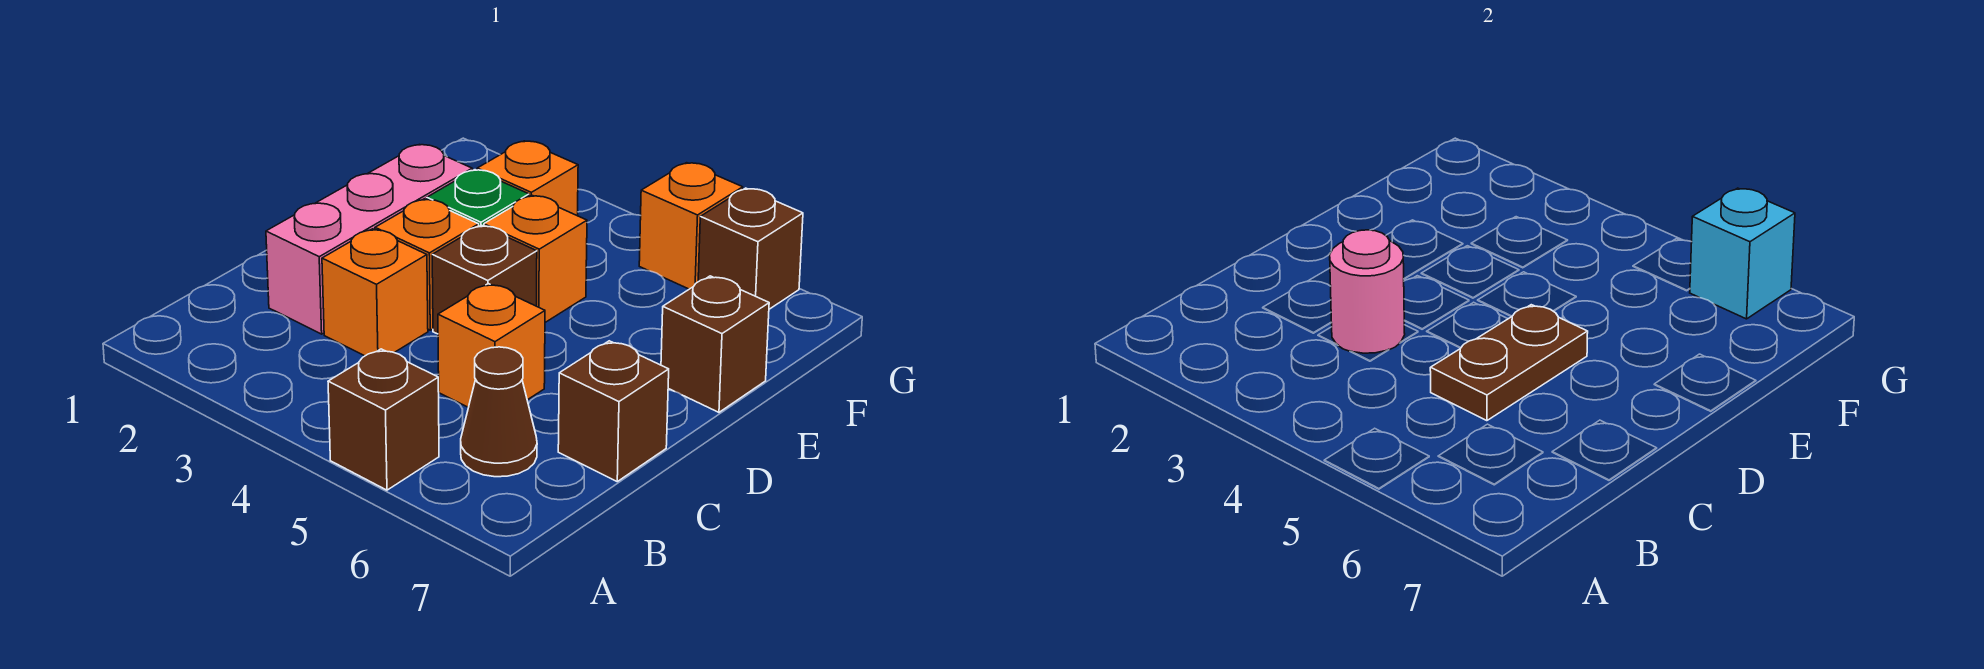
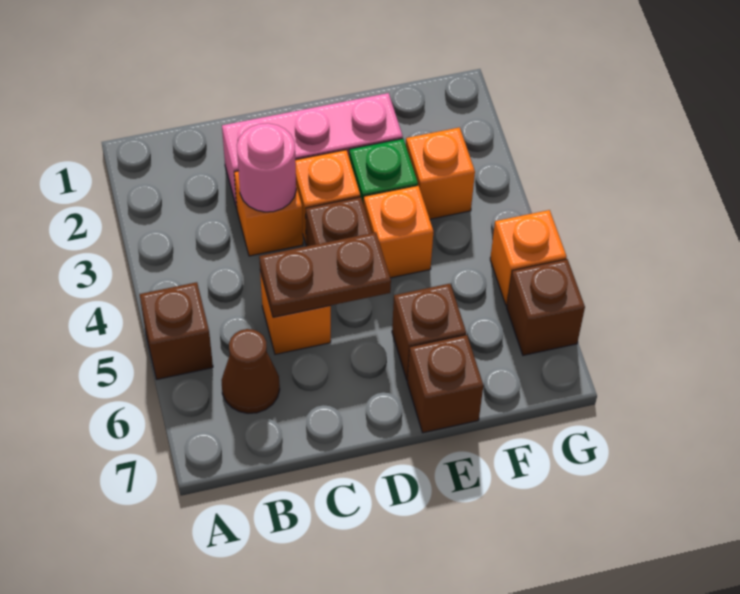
brown brick C7 level 1 -> brown brick E6 level 1
cyan brick G6 level 2 -> none

